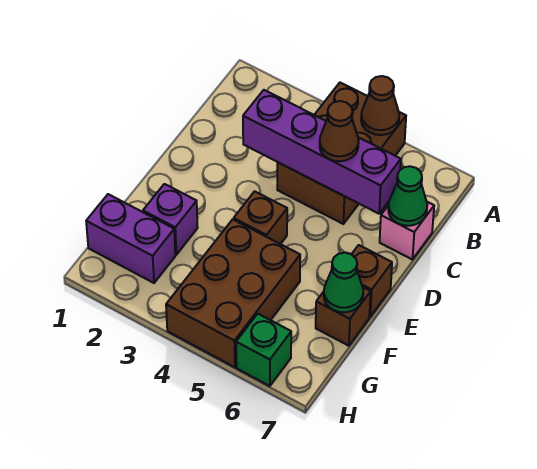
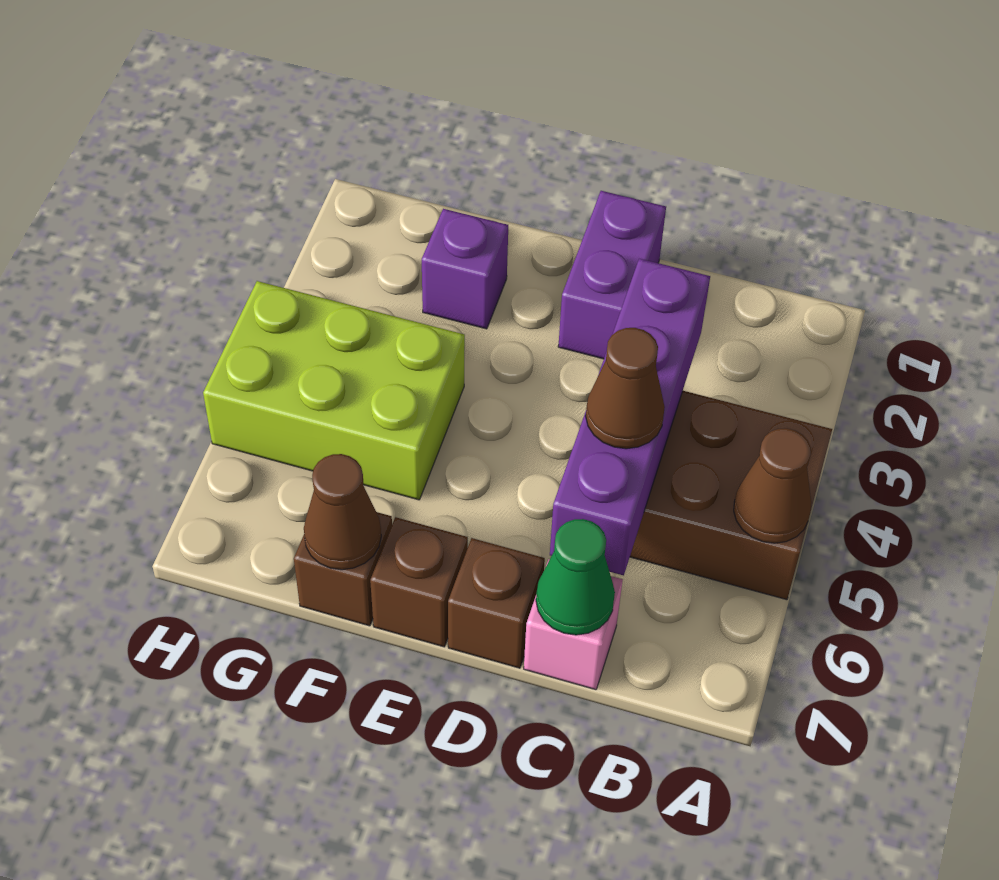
brown brick E4 level 1 -> brown brick D7 level 1
brown brick F4:H5 level 1 -> lime brick F4:H5 level 1
green cone F7 level 2 -> brown cone F7 level 2
purple brick G1:G2 level 1 -> purple brick D1:D2 level 1
green brick H6 level 1 -> none

